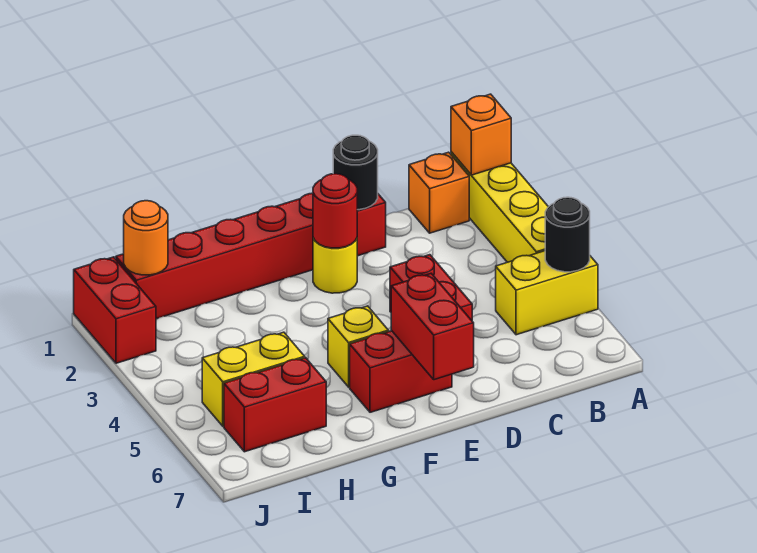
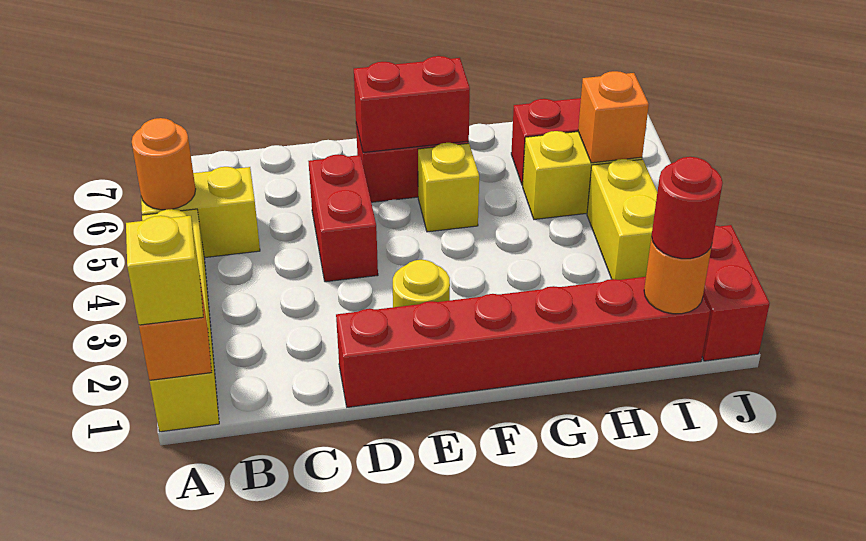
none -> yellow brick A1 level 3
black round brick A5 level 2 -> orange round brick A5 level 2
orange brick B1 level 1 -> orange brick I5 level 2
black round brick D1 level 2 -> none
red round brick E2 level 2 -> red round brick I1 level 3
red brick E6:E7 level 2 -> red brick E6:F6 level 2
none -> yellow brick I3:I4 level 1

